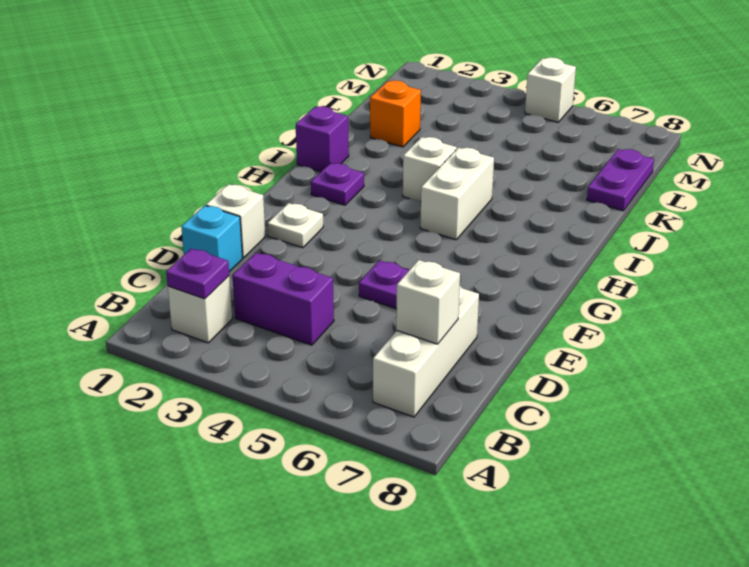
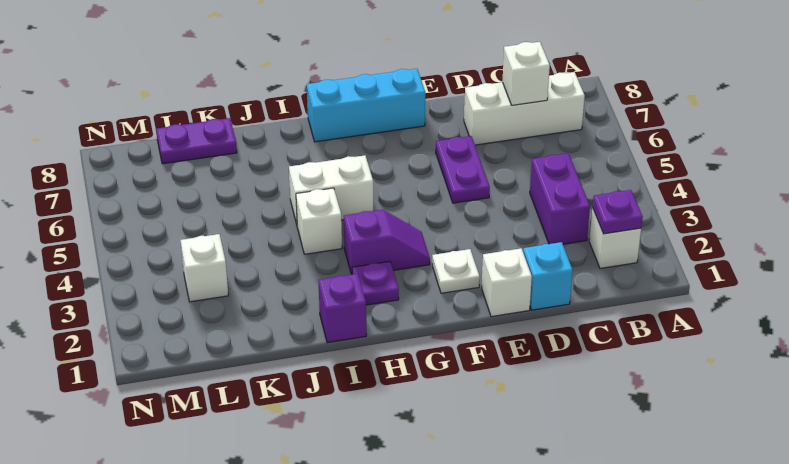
none -> cyan brick F8:H8 level 1
none -> purple slope G3:H3 level 1 top H
orange brick K2 level 1 -> none
white brick N5 level 1 -> white brick L3 level 1

